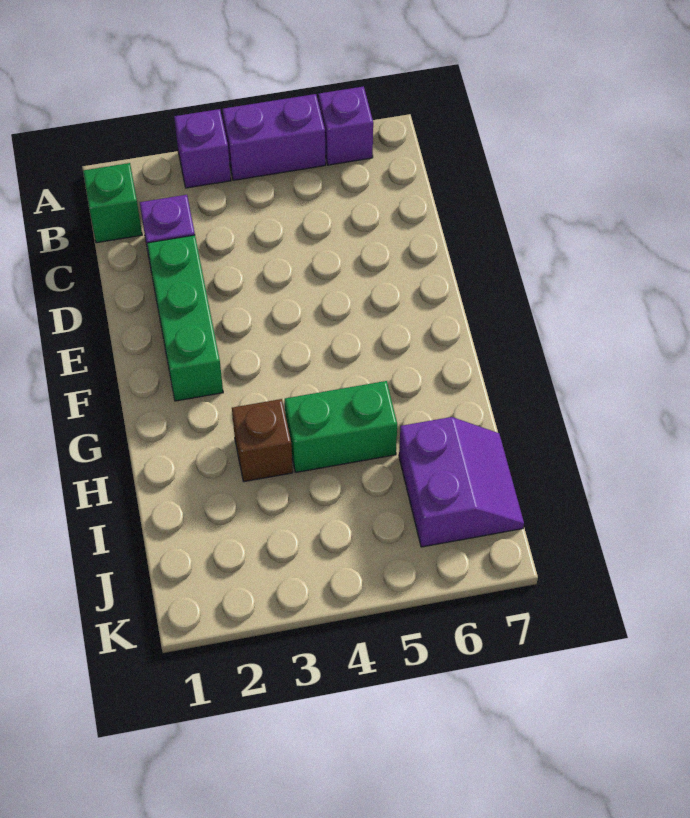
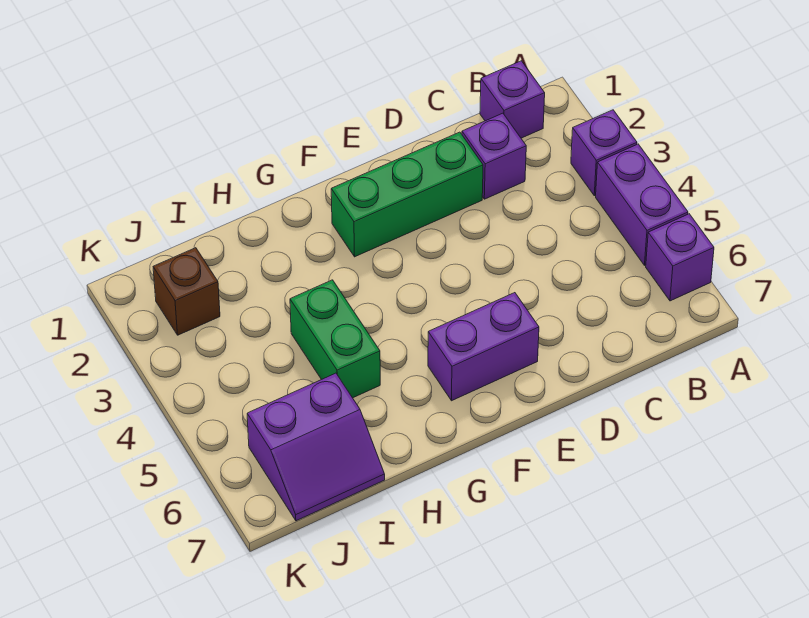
green brick B1 level 1 -> purple brick B1 level 1
none -> purple brick E6:F6 level 1
brown brick H3 level 1 -> brown brick J2 level 1

